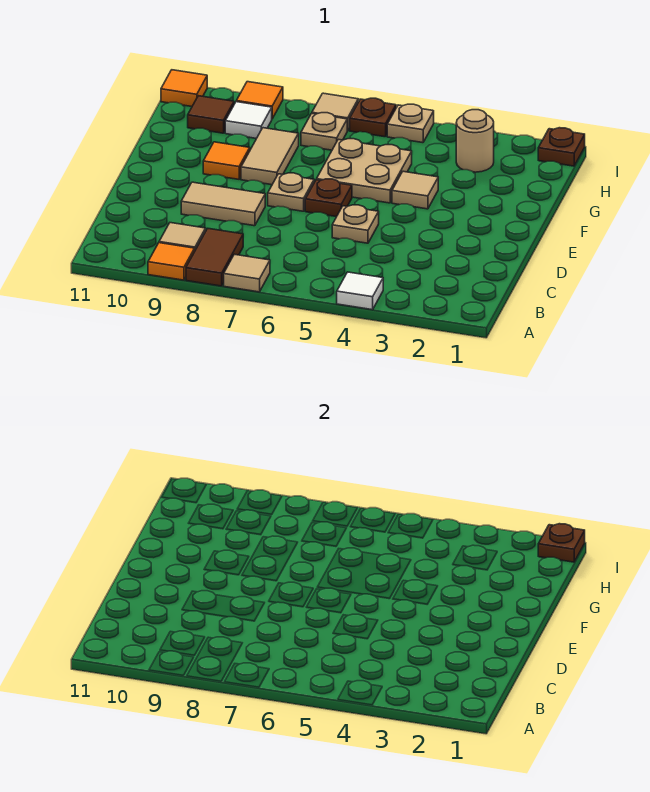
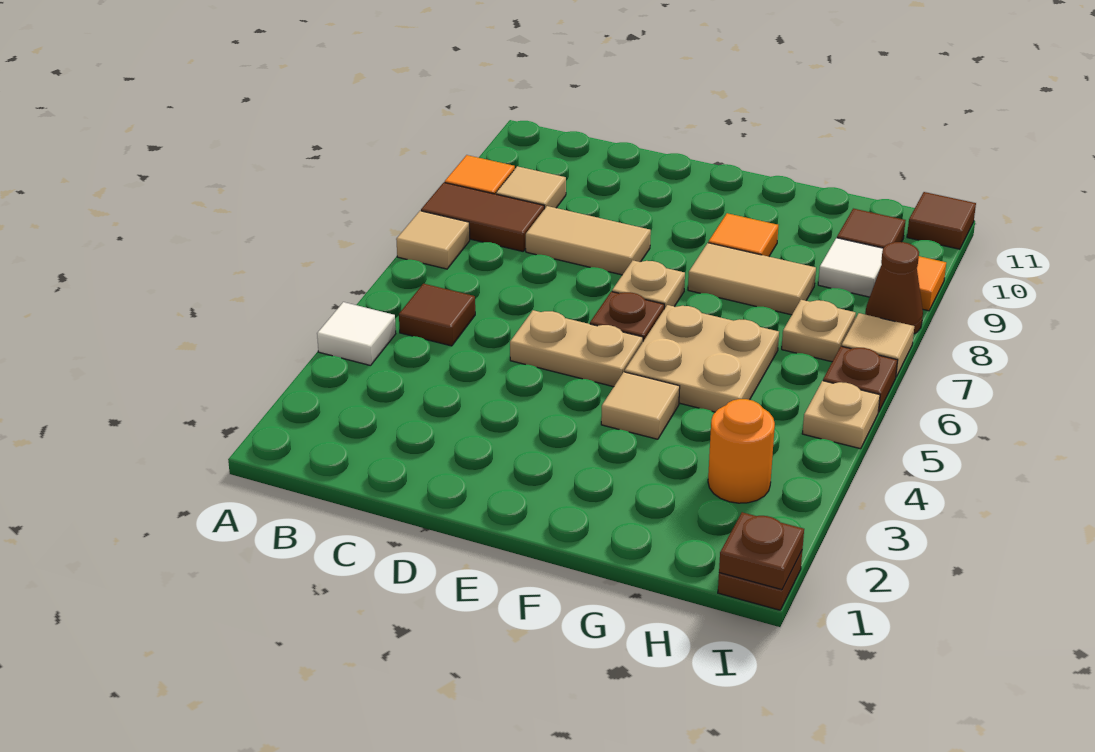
none -> brown tile B5 level 1
tan plate D5 level 1 -> tan plate D5:E5 level 1
tan tile D8:D9 level 1 -> tan tile C8:D8 level 1
tan round brick H3 level 1 -> orange round brick H3 level 1
none -> brown cone I8 level 1
orange tile I11 level 1 -> brown tile I11 level 1

